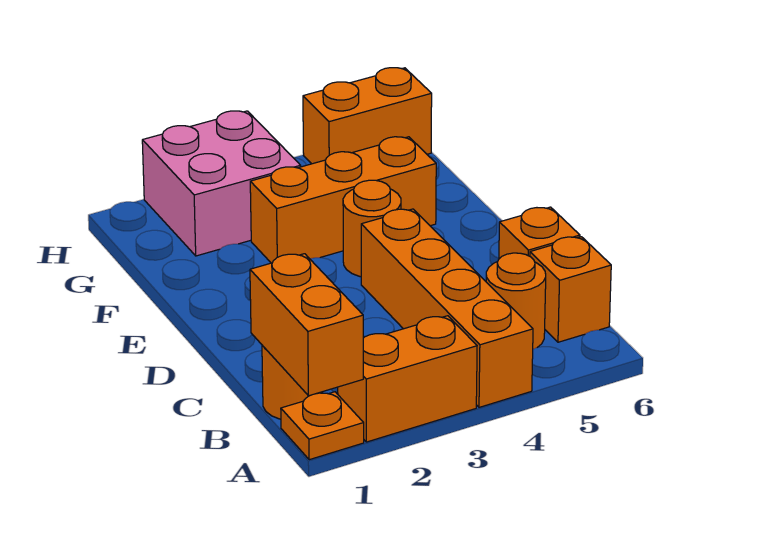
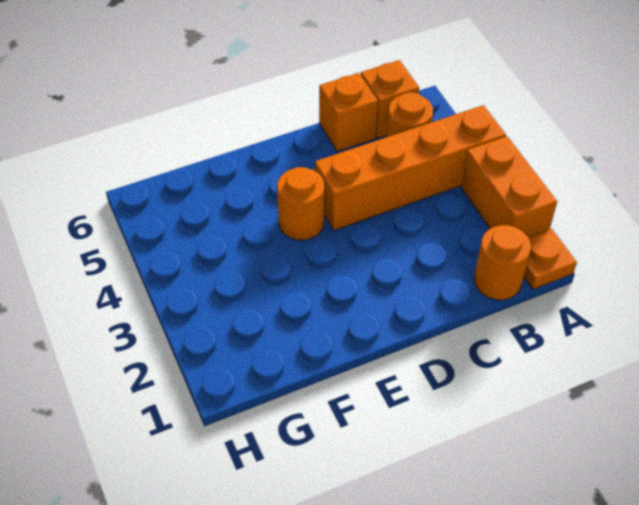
orange brick A1:B1 level 2 -> none
orange brick F3:F5 level 1 -> none
pink brick G2:H3 level 1 -> none
orange brick H5:H6 level 1 -> none

